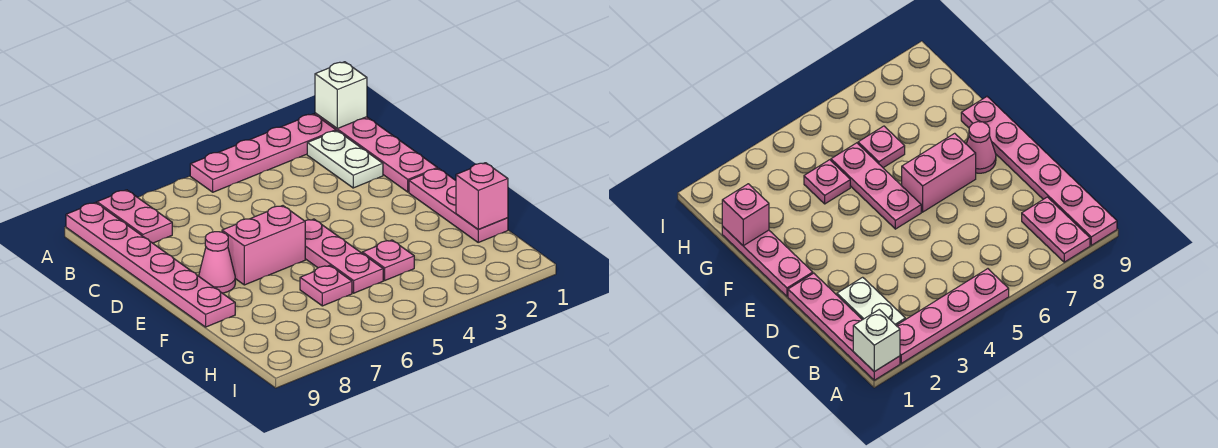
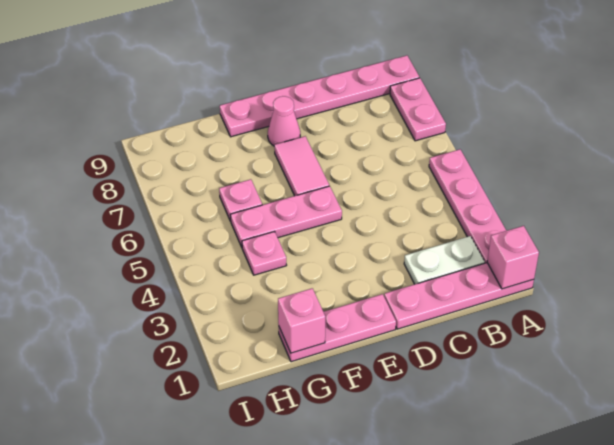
white brick A1 level 2 -> pink brick A1 level 2
pink plate A8:B8 level 1 -> pink plate A7:A8 level 1
pink brick E6:E7 level 1 -> pink tile E6:E7 level 1

